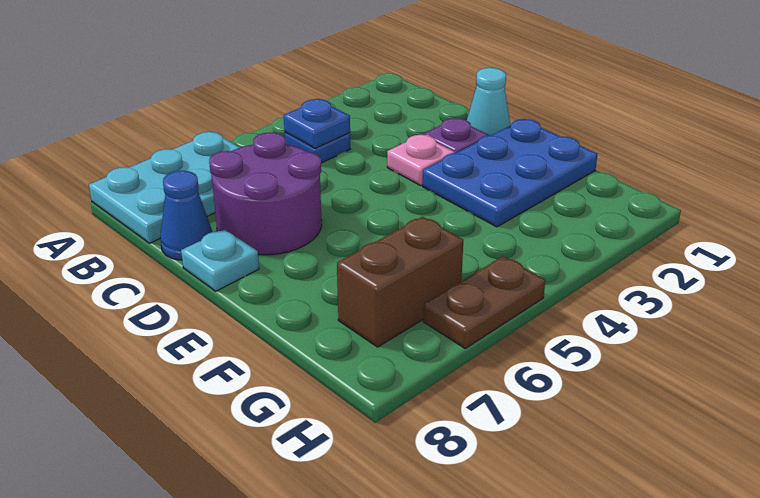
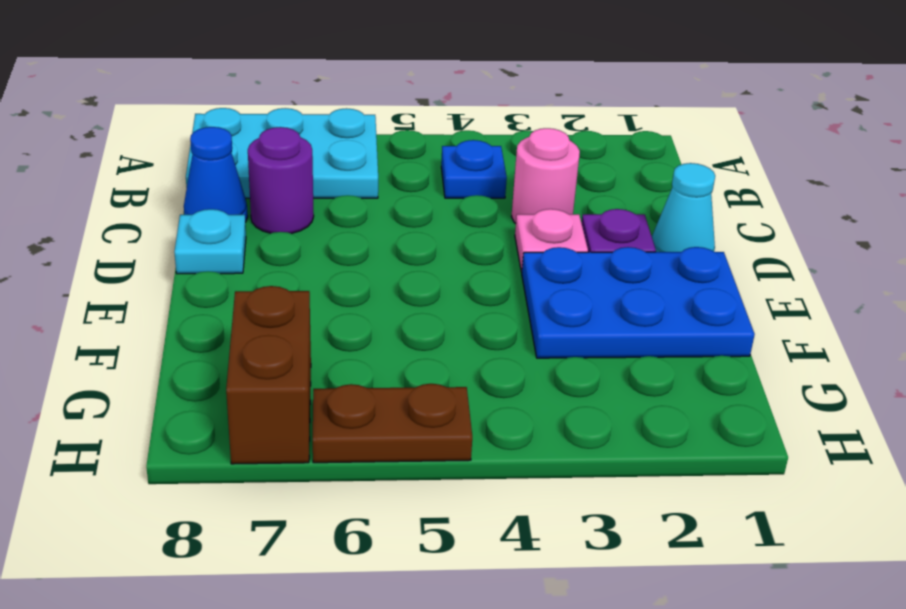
blue plate B4 level 2 -> none
none -> pink round brick C3 level 1
purple round brick C6:D7 level 1 -> purple round brick C7 level 1
brown brick G6:G7 level 1 -> brown brick G7:H7 level 1

